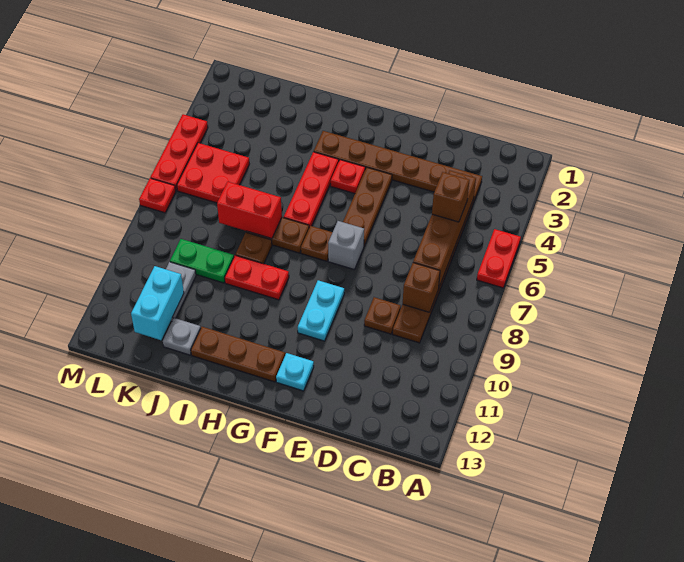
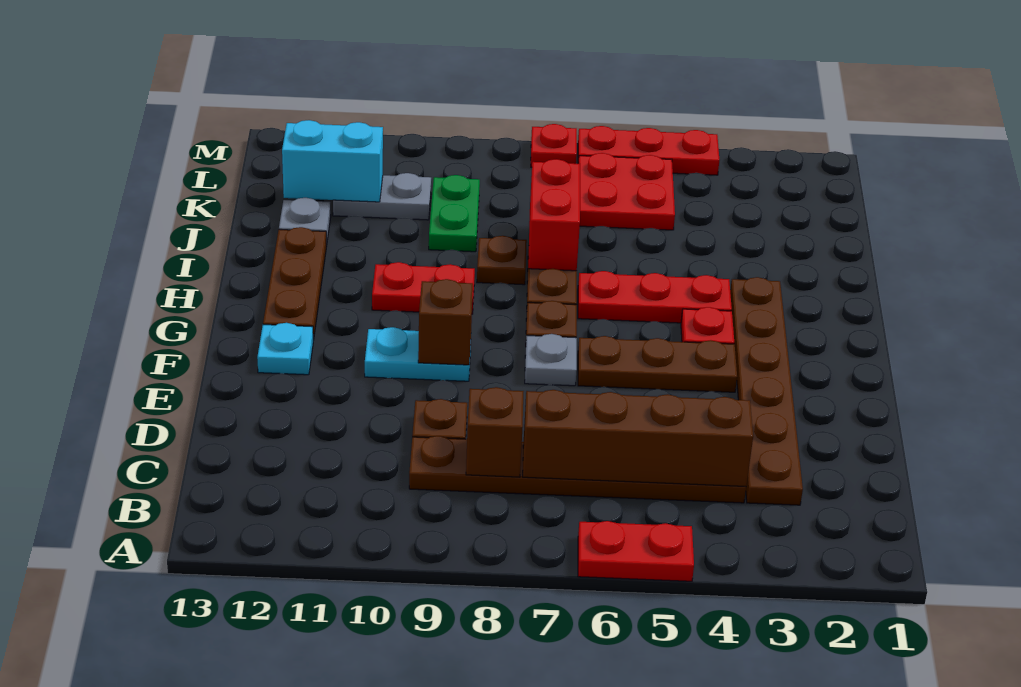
brown brick C5 level 3 -> brown brick F9 level 2
grey brick F7 level 1 -> grey plate F7 level 1
red plate H9:I9 level 1 -> red plate H9:H10 level 1

